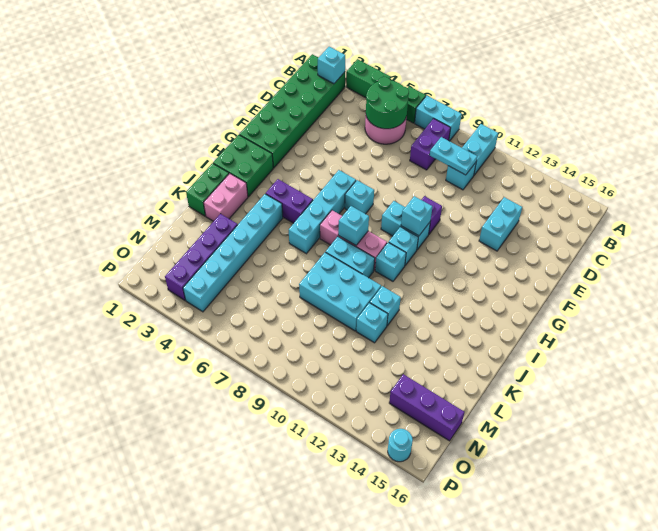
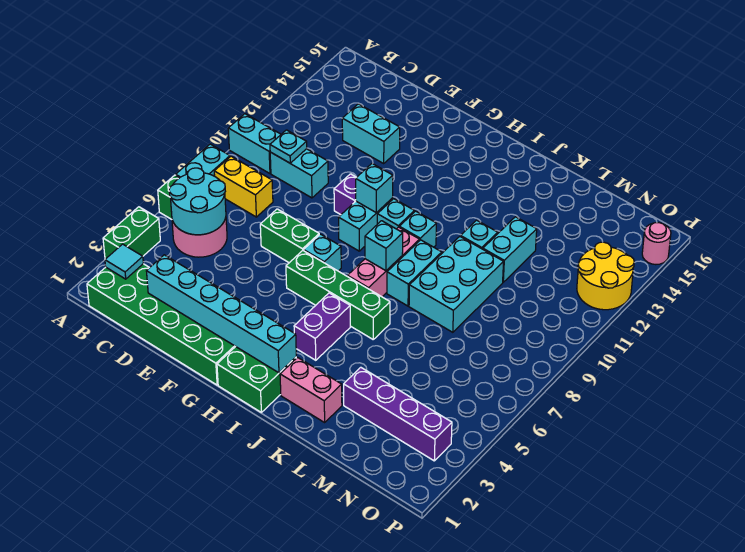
cyan brick B2 level 2 -> cyan tile B2 level 2
green round brick B5:C6 level 2 -> cyan round brick B5:C6 level 2
purple brick B8:C8 level 1 -> yellow brick B8:C8 level 1
cyan plate C9:C10 level 2 -> cyan plate C10 level 2
cyan brick C10 level 1 -> cyan brick C10:D10 level 1
cyan brick G6:J6 level 1 -> green brick G6:J6 level 1
green brick J1:K1 level 1 -> green brick E7:F7 level 1
cyan brick J4:O4 level 1 -> cyan brick D2:I2 level 2
cyan brick L11 level 1 -> cyan brick L11:L12 level 1
purple brick N14:N16 level 1 -> none
none -> yellow round brick O12:P13 level 1
cyan round brick P15 level 1 -> pink round brick P15 level 1

